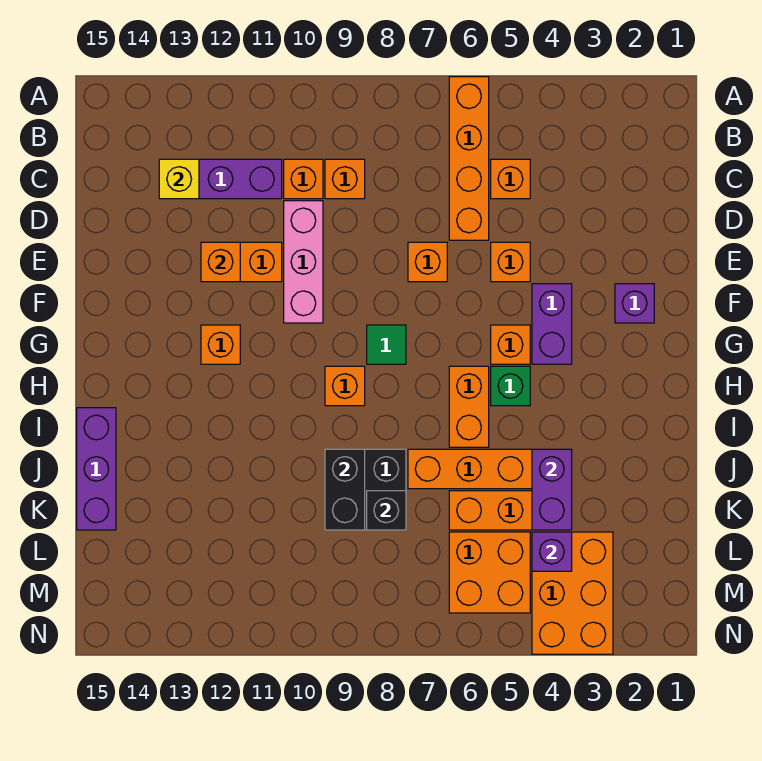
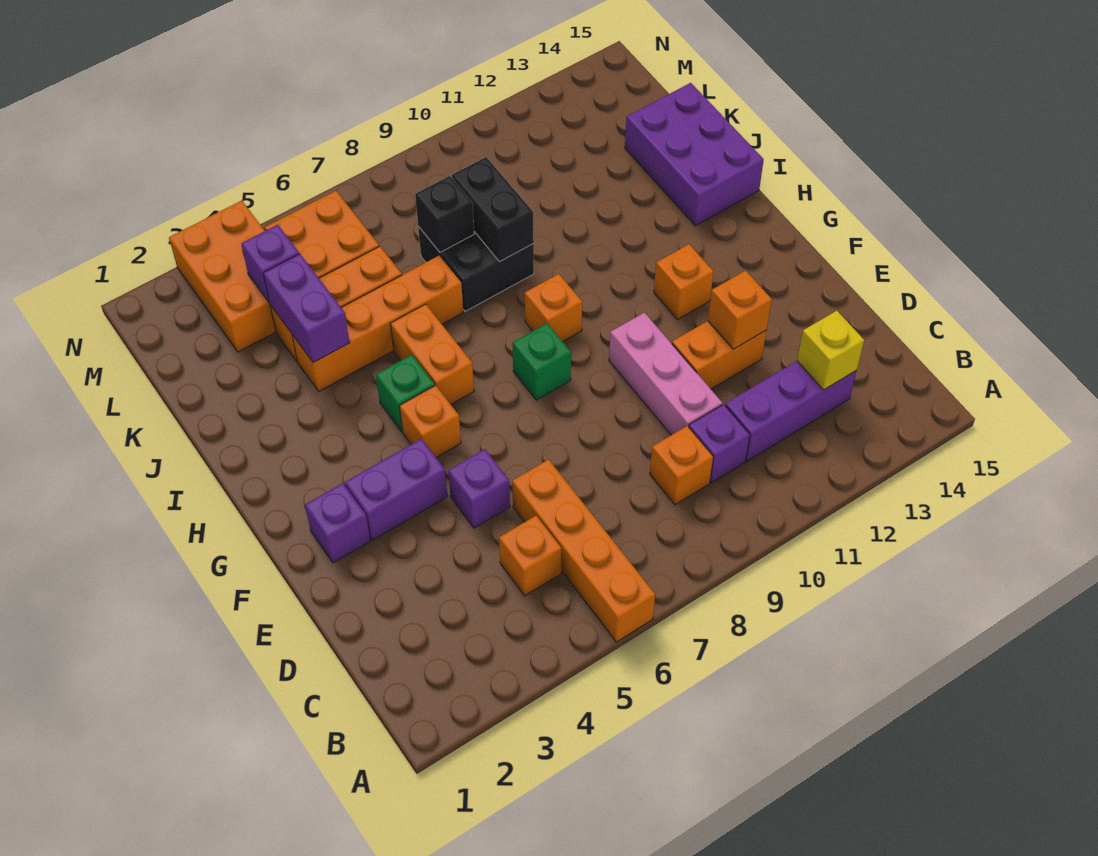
orange brick C10 level 1 -> purple brick C10 level 1
orange brick E5 level 1 -> purple brick E5 level 1
orange brick E7 level 1 -> none
purple brick F4:G4 level 1 -> purple brick F3:F4 level 1
green tile G8 level 1 -> green brick G8 level 1
purple brick I15:K15 level 1 -> purple brick I14:K15 level 1

